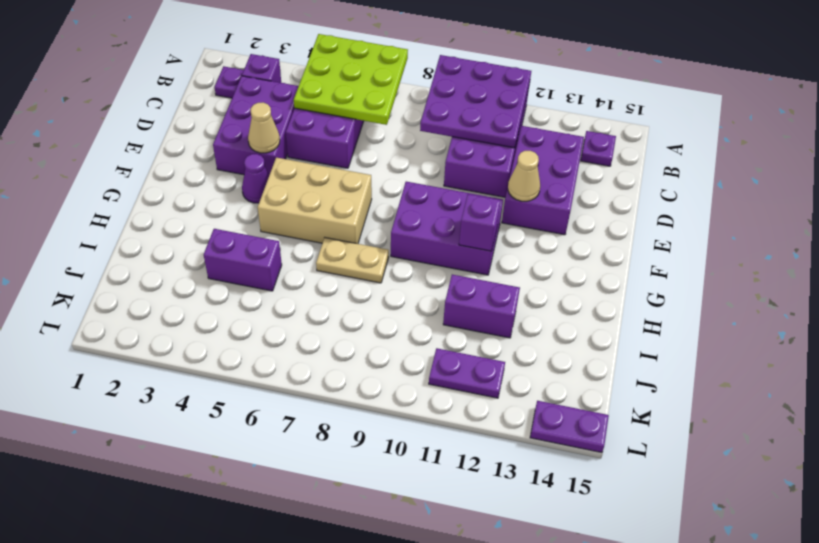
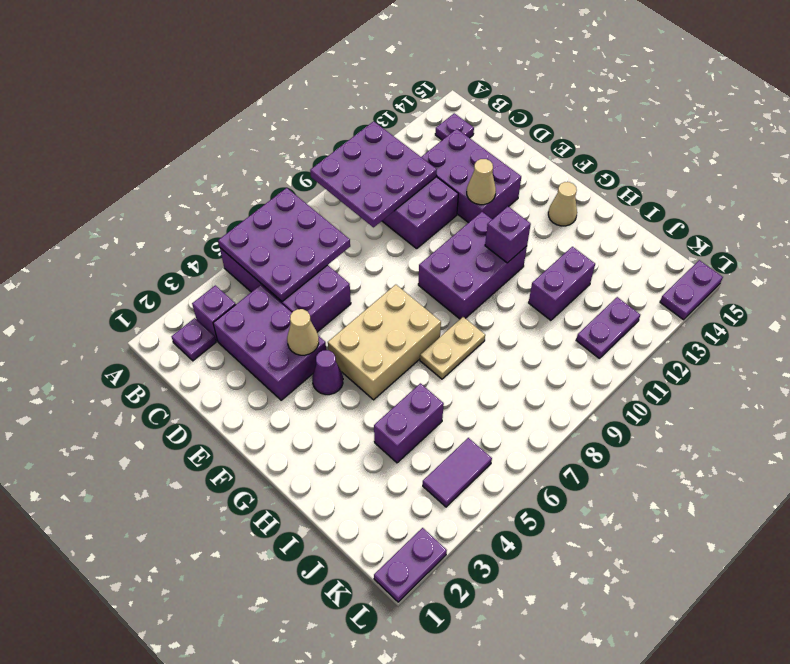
lime plate A5:C7 level 2 -> purple plate A5:C7 level 2
none -> tan cone G14 level 1
none -> purple tile K4:K5 level 1
none -> purple plate L1:L2 level 1

